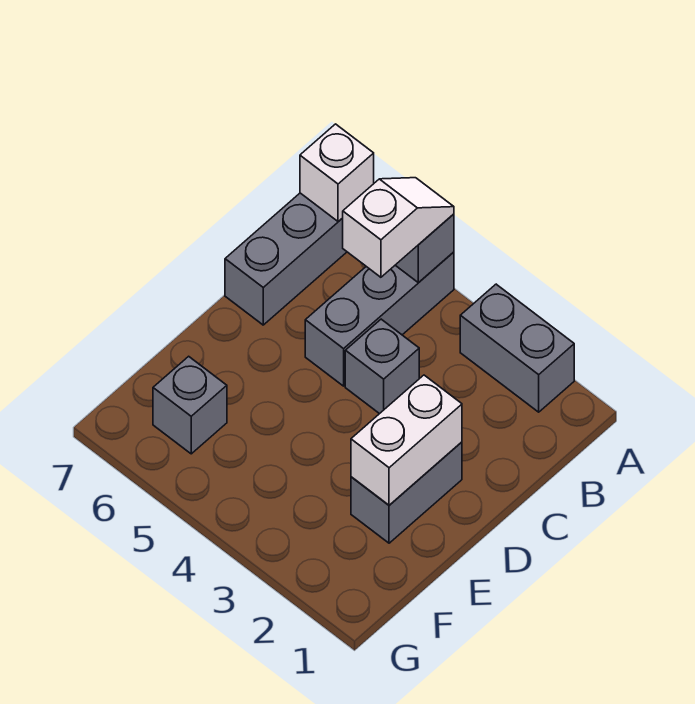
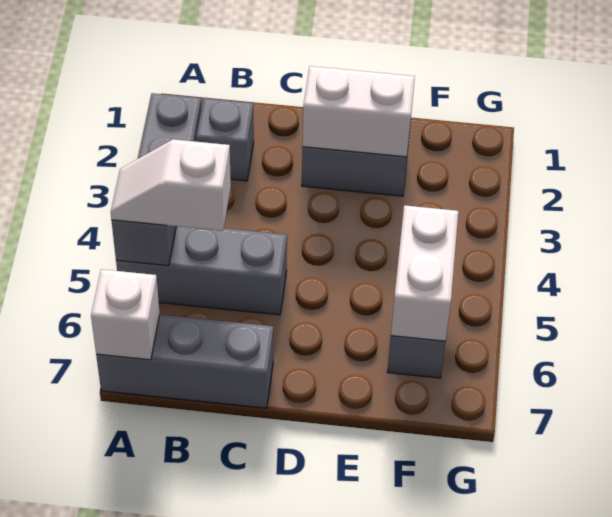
grey brick C4 level 1 -> grey brick B2 level 1
none -> white brick F5:F6 level 2

